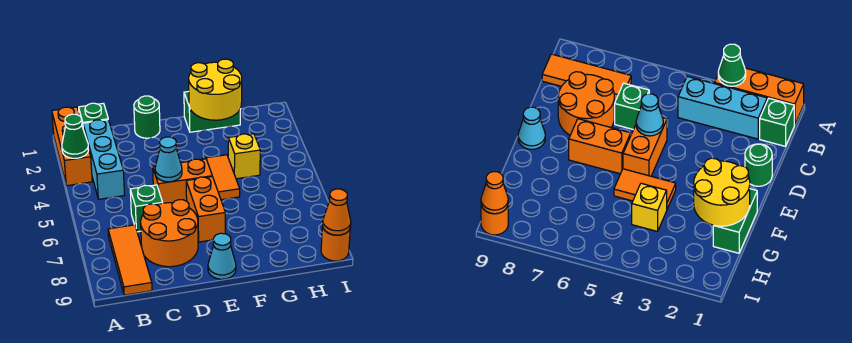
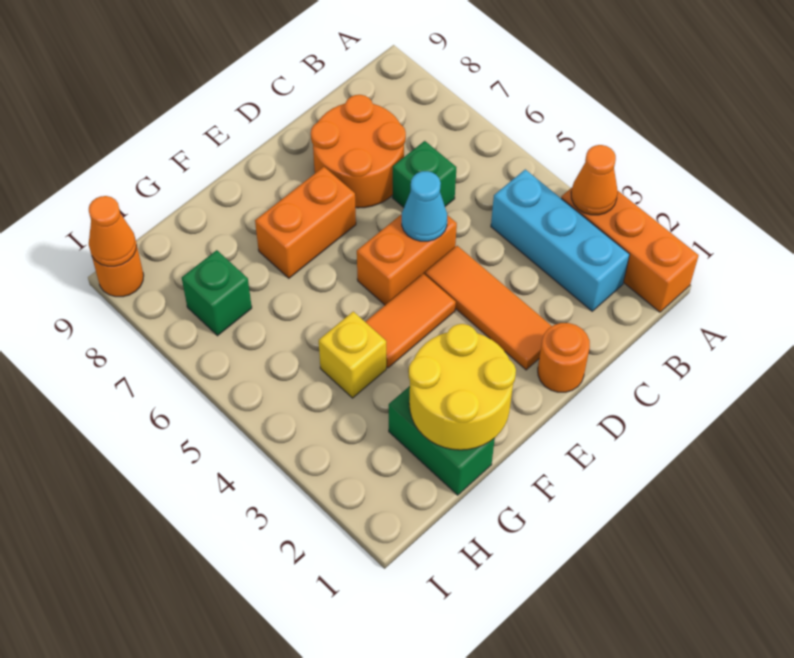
green cone A3 level 2 -> orange cone A3 level 2
green brick B1 level 1 -> green brick H7 level 1
orange tile B7:B9 level 1 -> orange tile D2:D4 level 1
green round brick D1 level 1 -> orange round brick D1 level 1
orange brick E6:E7 level 1 -> orange brick E7:F7 level 1
cyan cone E9 level 1 -> none
green brick F1:G1 level 1 -> green brick G1:G2 level 1
orange tile F4:F5 level 1 -> orange tile E4:F4 level 1

